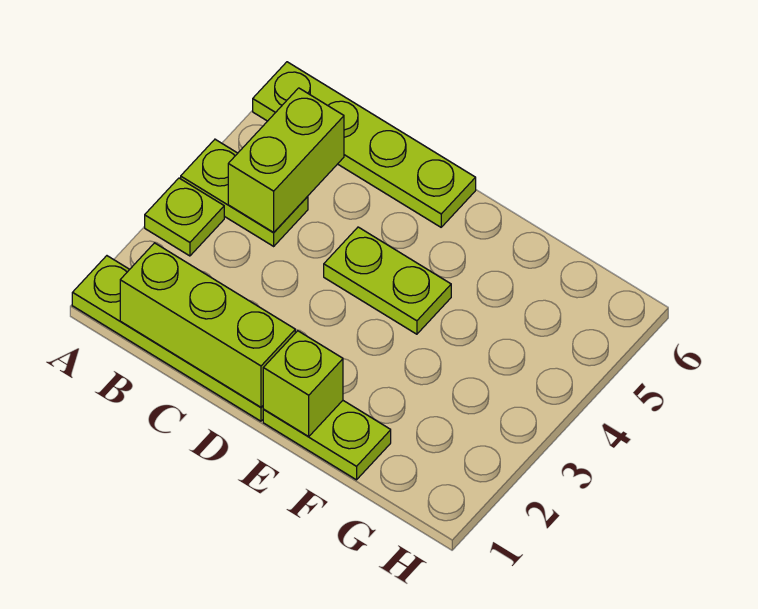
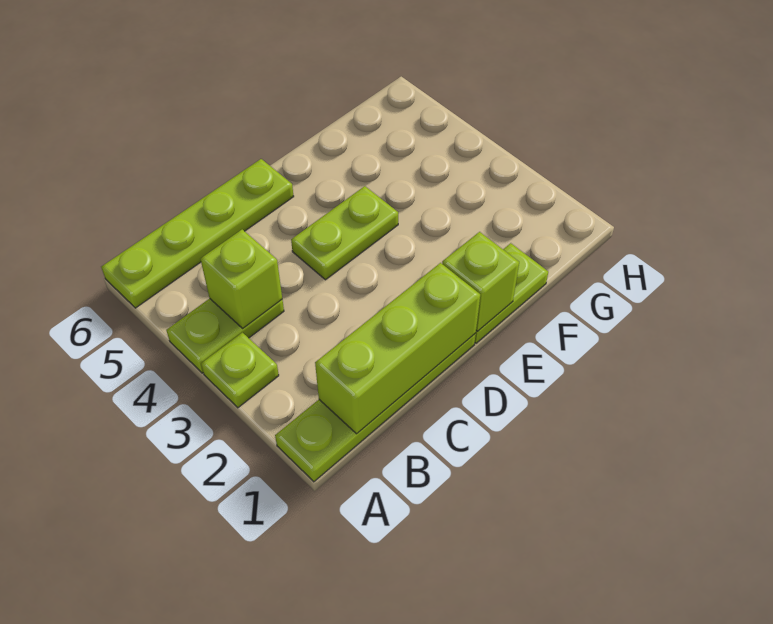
lime brick B4:B5 level 2 -> lime brick B4 level 2

